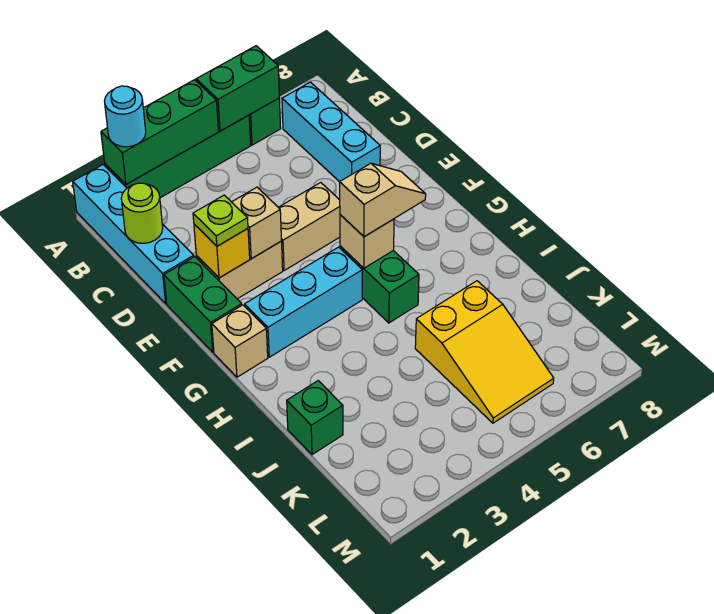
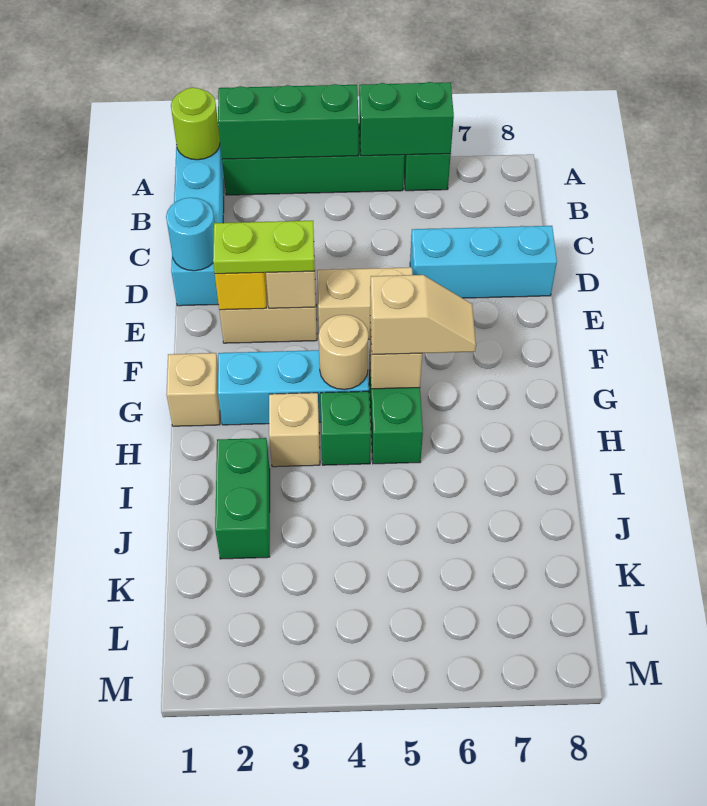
cyan round brick A2 level 3 -> cyan round brick D1 level 2
cyan brick B7:D7 level 1 -> cyan brick D6:D8 level 1
lime round brick C1 level 2 -> lime round brick A1 level 2
green brick E1:F1 level 1 -> green brick I2:J2 level 1
lime plate E2 level 3 -> lime plate E2:E3 level 3
none -> tan round brick G4 level 2
none -> tan brick H3 level 1
green brick J1 level 1 -> green brick H4 level 1
yellow slope J5:L6 level 1 top J -> none

